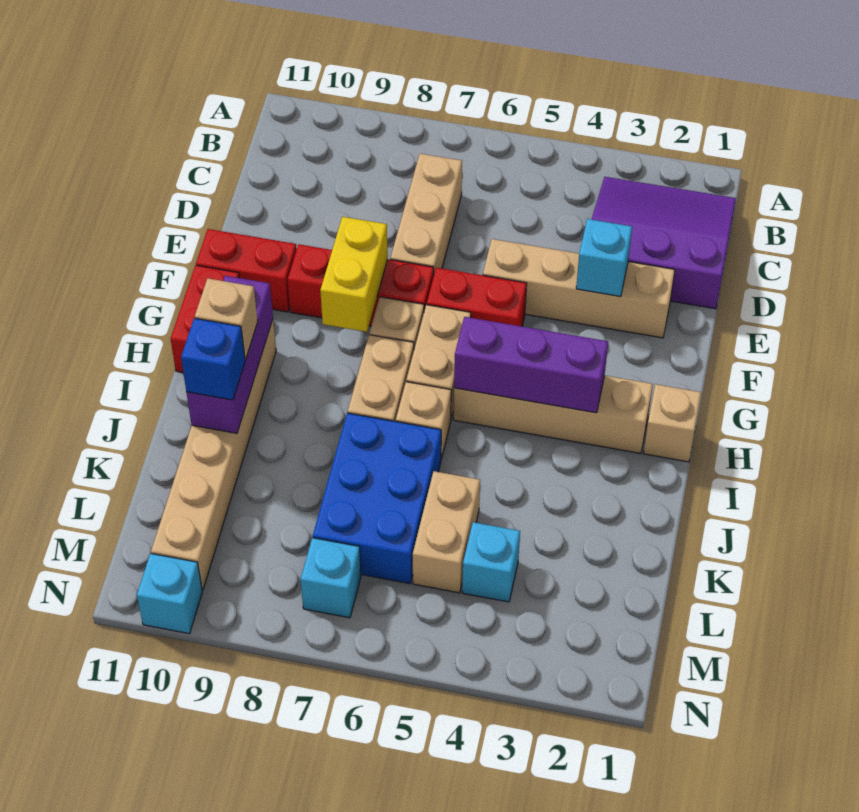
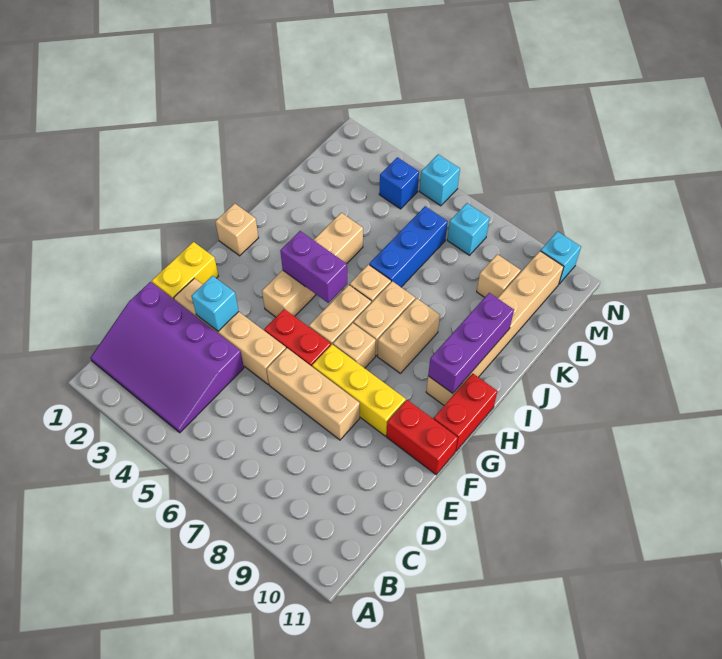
purple slope B1:D3 level 1 top D -> purple slope B1:D4 level 1 top D
tan brick C7:E7 level 1 -> tan brick E6:E8 level 1
red brick F7:F9 level 1 -> yellow brick F7:F9 level 1
yellow brick F8:G8 level 2 -> yellow brick E1:F1 level 1
tan brick H2:H5 level 1 -> tan brick G4:J4 level 1
purple brick H3:H5 level 2 -> purple brick H4:H5 level 2
tan brick I10 level 3 -> tan brick L9 level 1
blue brick J6:L7 level 1 -> blue brick J6:L6 level 1
blue brick J10 level 3 -> blue brick M4 level 1
tan brick K5:L5 level 1 -> tan brick H8:I8 level 1
cyan brick L4 level 1 -> cyan brick N5 level 1

